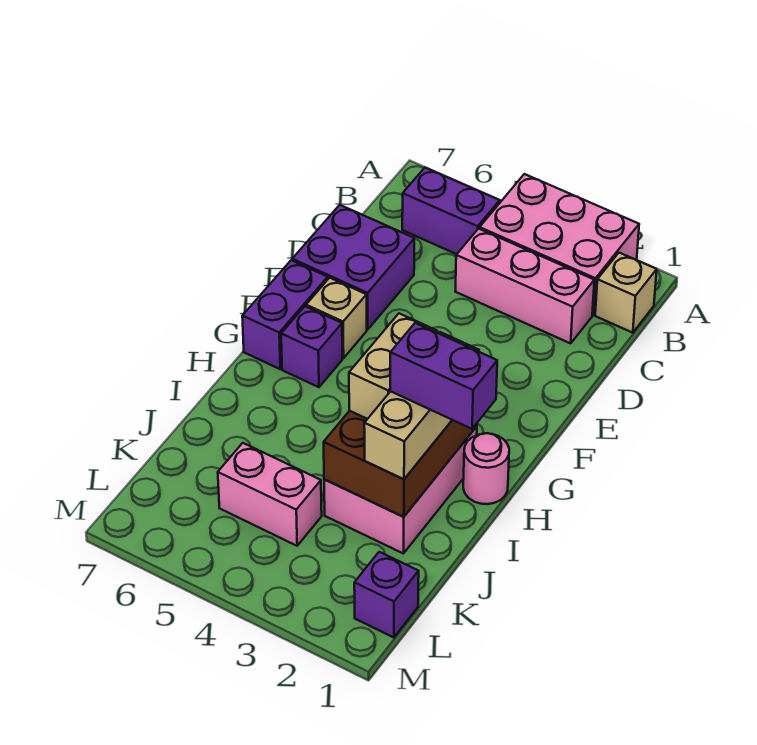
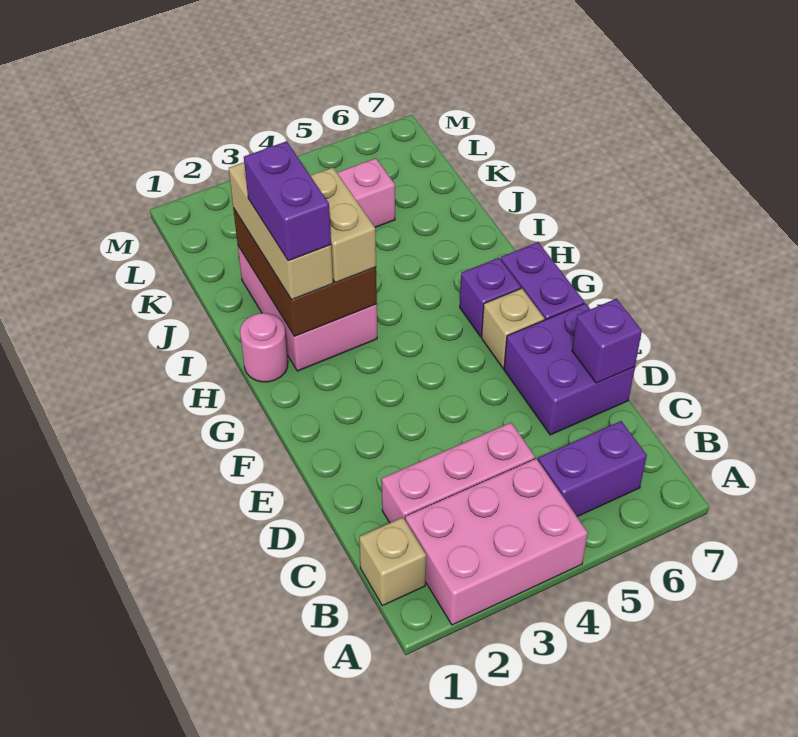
purple brick I1:I2 level 4 -> purple brick H2:I2 level 4
purple brick L1 level 1 -> purple brick D7 level 2

